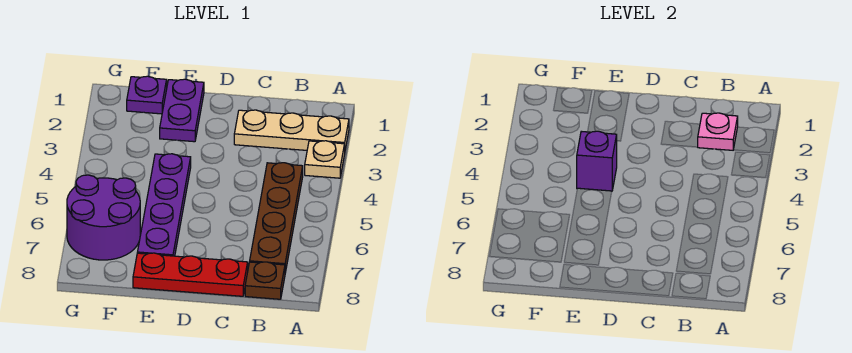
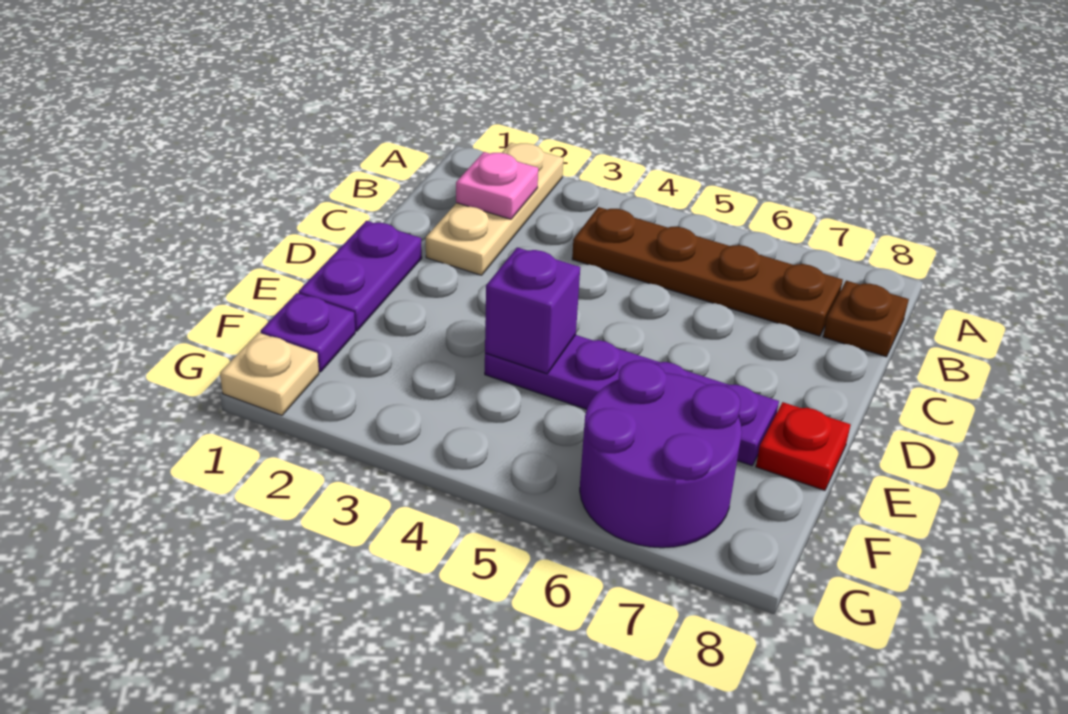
tan plate A3 level 1 -> tan plate G1 level 1
red plate C8:E8 level 1 -> red plate E8 level 1
purple plate E1:E2 level 1 -> purple plate D1:E1 level 1

